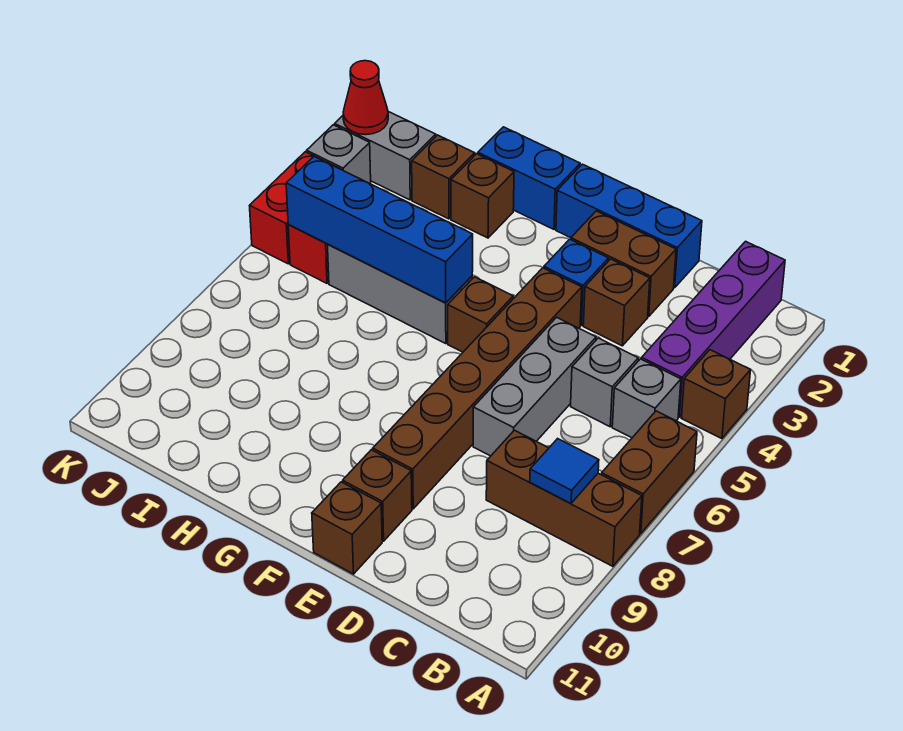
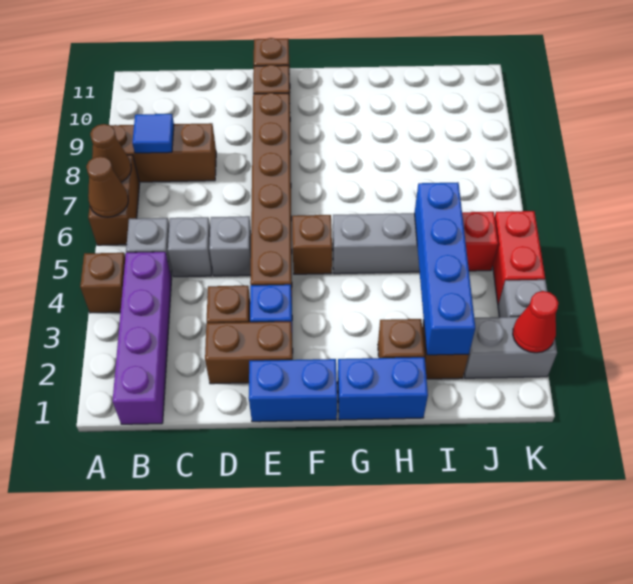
none -> brown cone A6 level 2
none -> brown cone A7 level 2
blue brick D1:F1 level 1 -> blue brick E1:F1 level 1
grey brick D5:D7 level 1 -> grey brick D5 level 1
blue brick G5:J5 level 2 -> blue brick I2:I5 level 2

